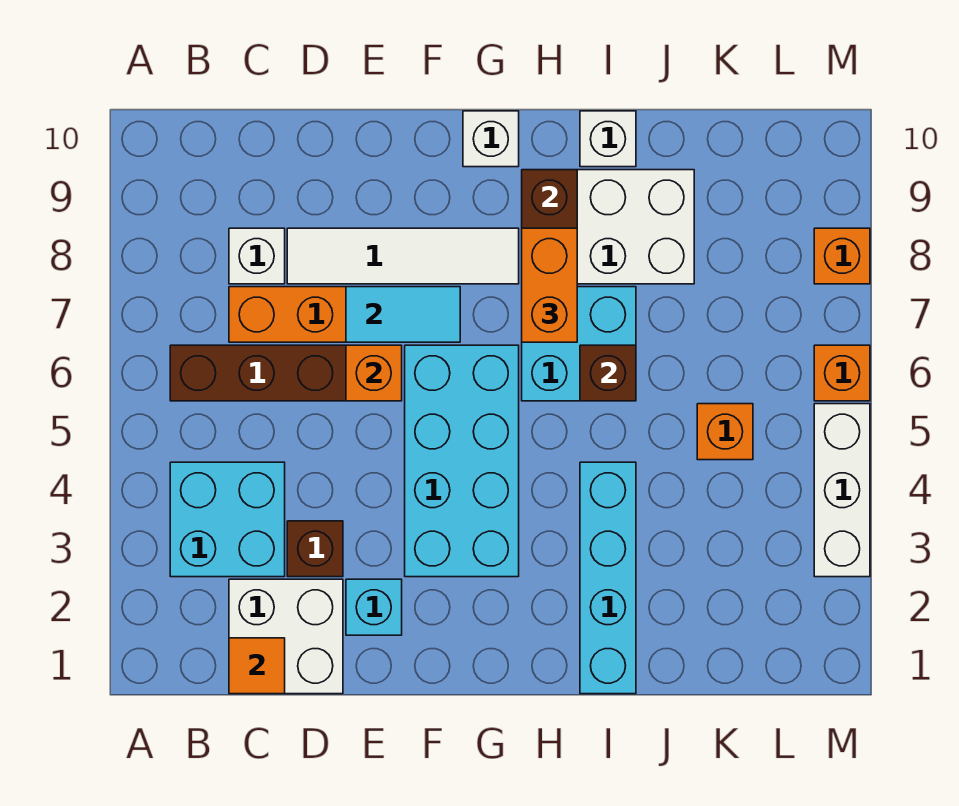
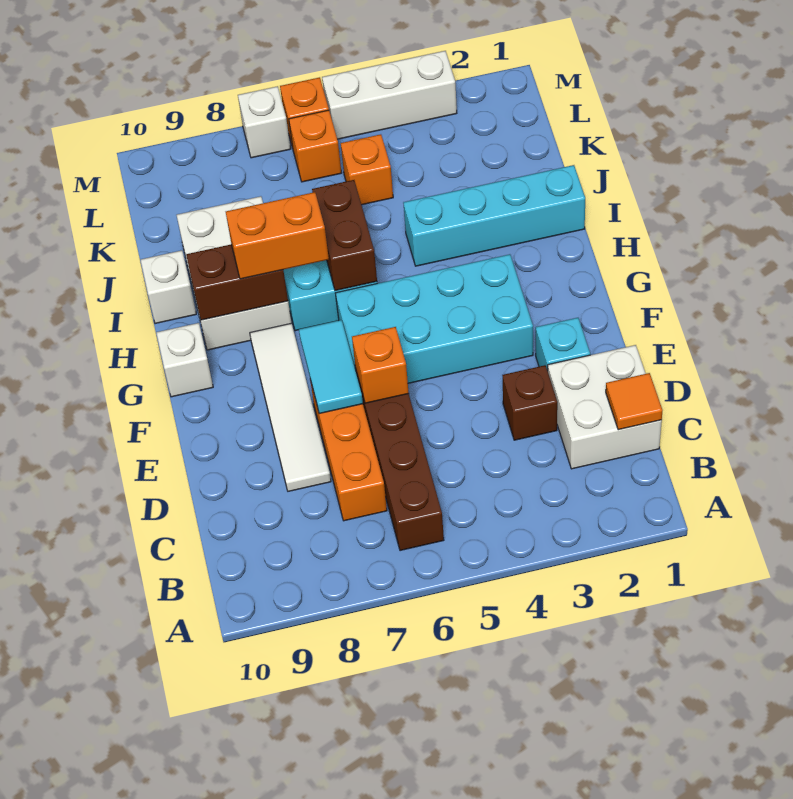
cyan brick B3:C4 level 1 -> none
white brick C8 level 1 -> white brick M7 level 1
brown brick I6 level 2 -> brown brick H6:I6 level 2
orange brick M8 level 1 -> orange brick L6 level 1

